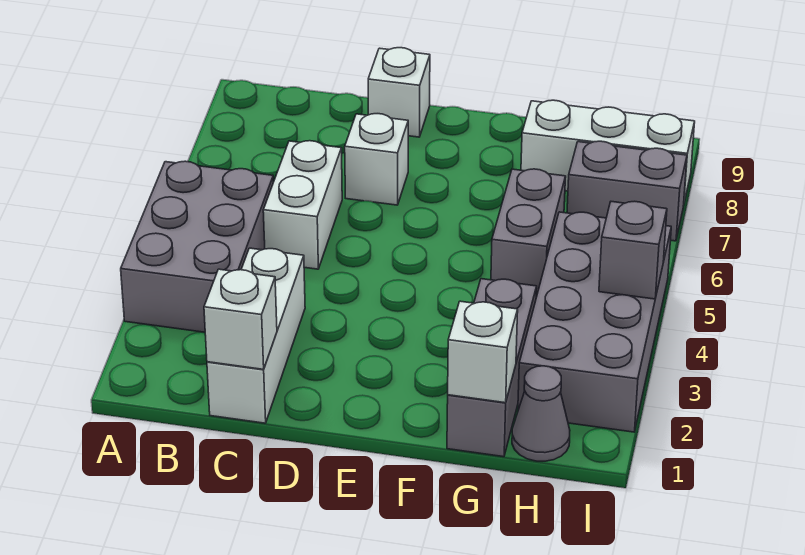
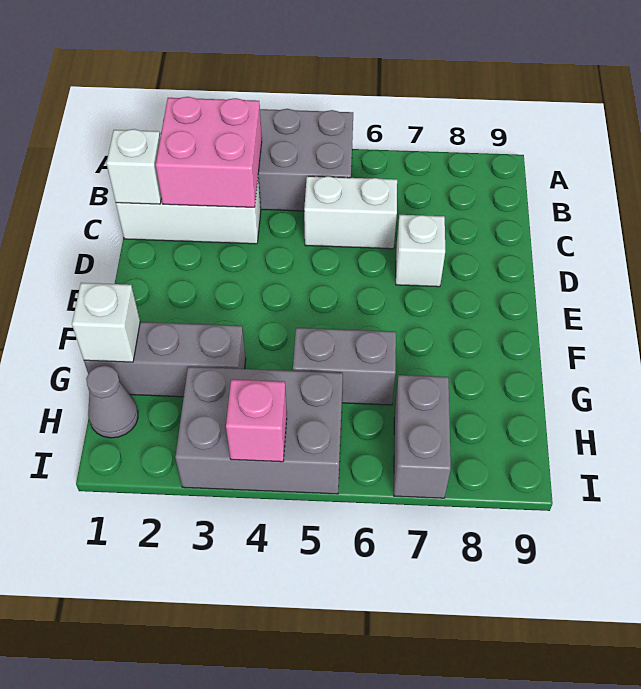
none -> pink brick B2:C3 level 2
white brick D9 level 1 -> none
white brick G8:I8 level 1 -> none
grey brick H2:I5 level 1 -> grey brick H3:I5 level 1
grey brick I4 level 2 -> pink brick I4 level 2

